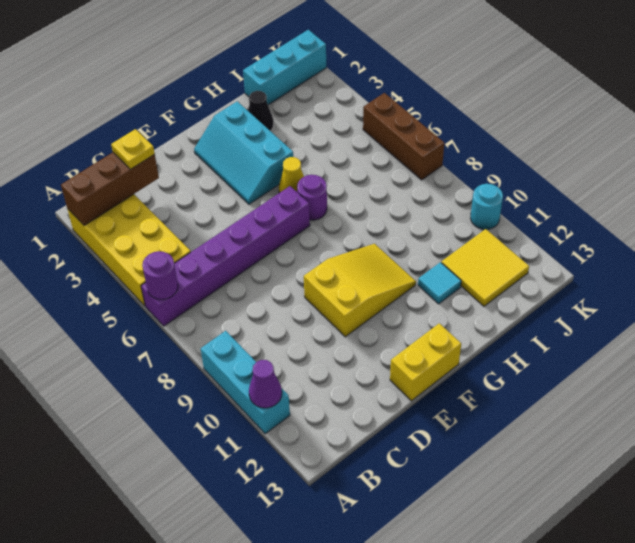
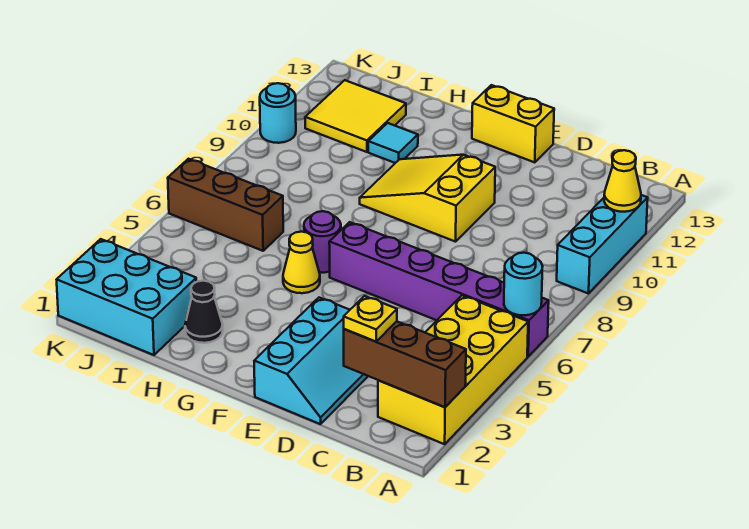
purple round brick A6 level 2 -> cyan round brick A6 level 2
purple cone A11 level 2 -> yellow cone A11 level 2
cyan slope F2:G4 level 1 top G -> cyan slope D1:E3 level 1 top E
cyan brick I1:K1 level 1 -> cyan brick I1:K2 level 1
brown brick K5:K7 level 1 -> brown brick I6:K6 level 1

